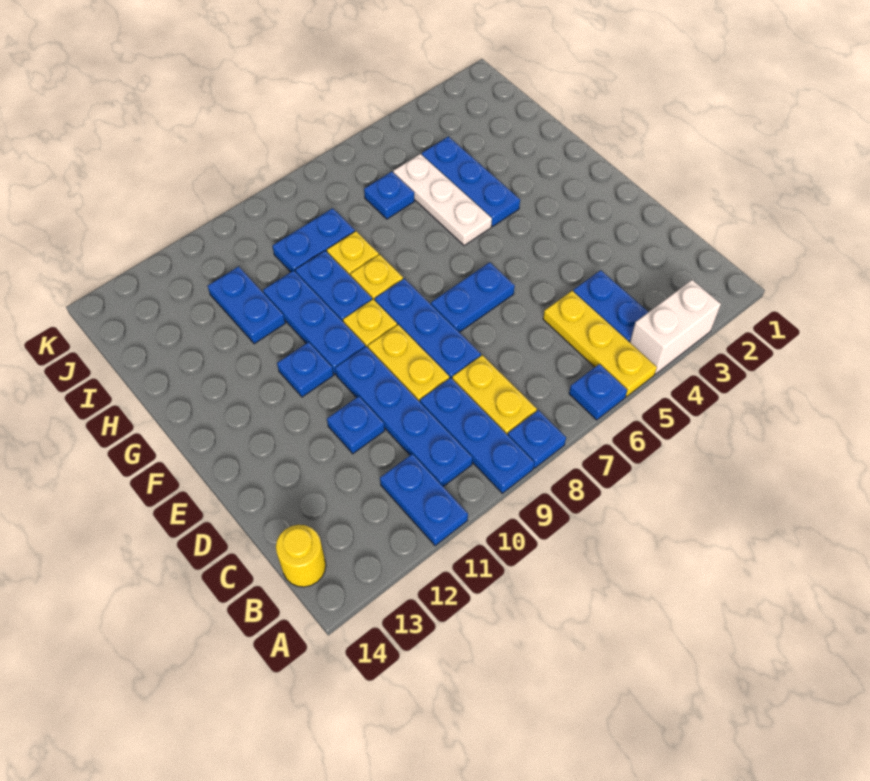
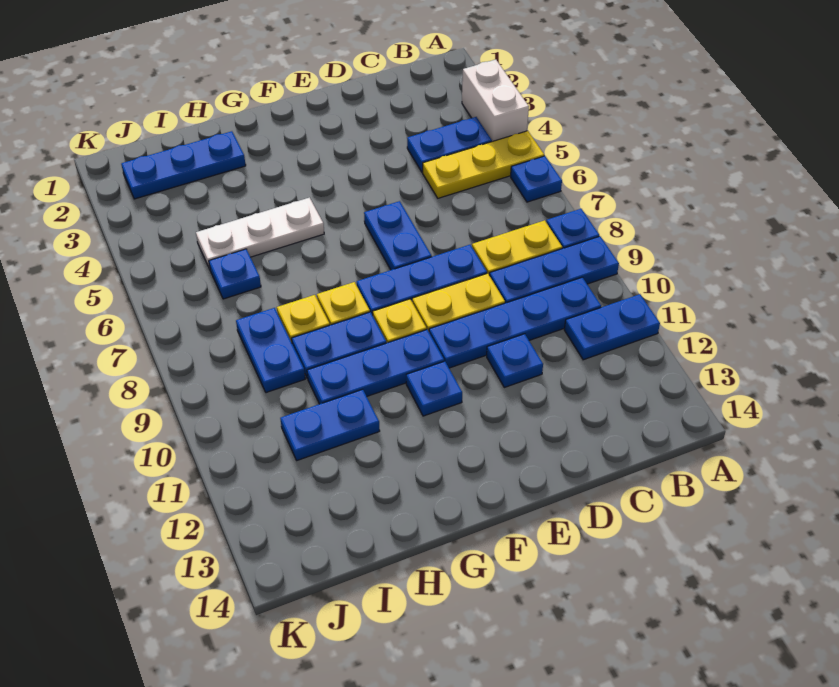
yellow round brick B14 level 1 -> none
blue plate G4:I4 level 1 -> blue plate H2:J2 level 1

